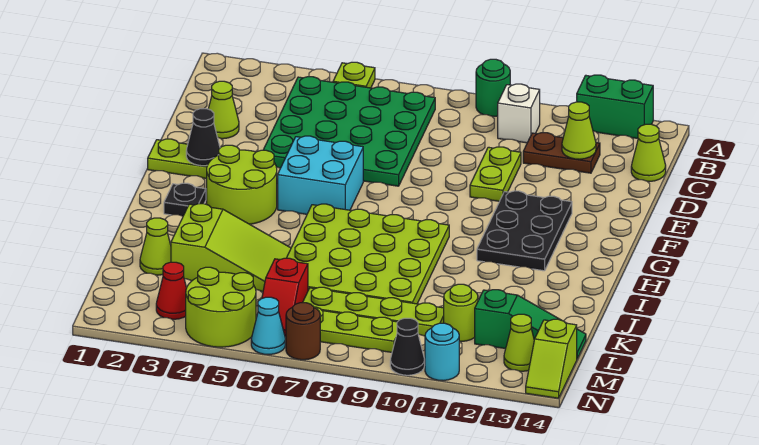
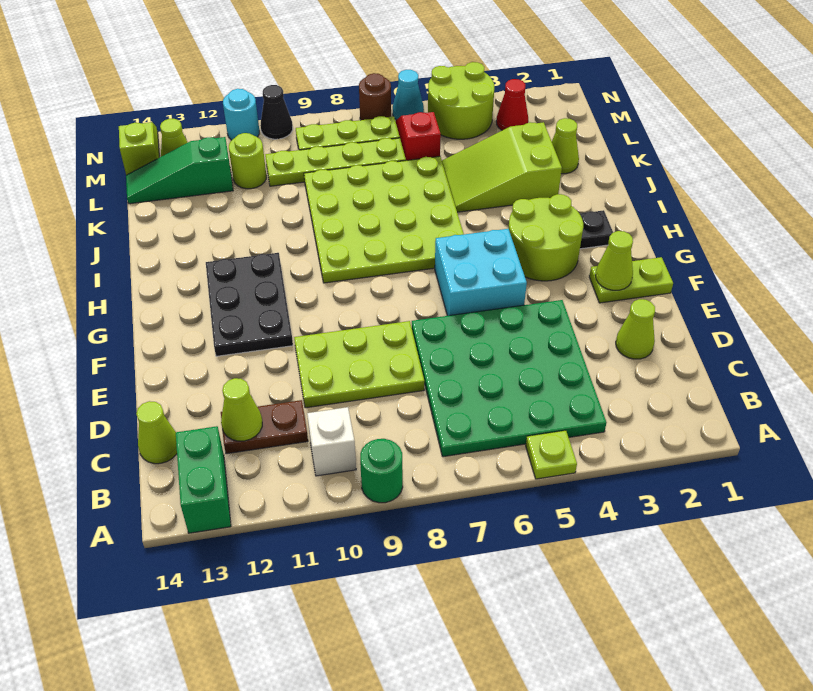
green brick A12:A13 level 1 -> green brick A13:B13 level 1
lime plate D10:E10 level 1 -> lime plate D8:E10 level 1
black cone F2 level 2 -> lime cone F2 level 2

